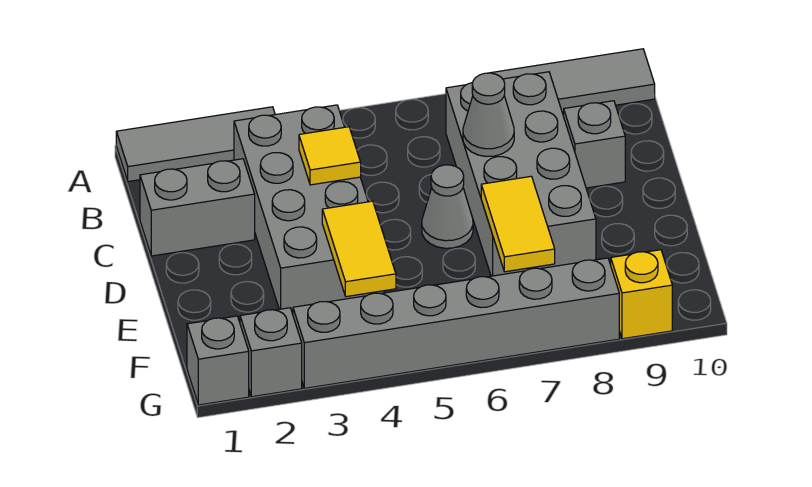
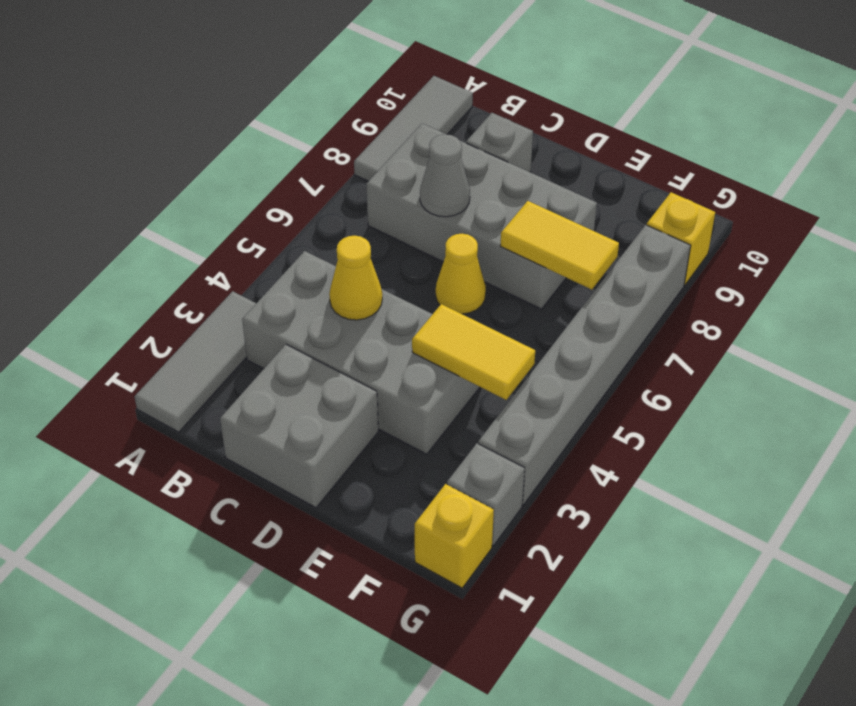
grey brick C1:C2 level 1 -> grey brick C1:D2 level 1
yellow tile C4 level 2 -> yellow cone C4 level 2
grey cone D6 level 1 -> yellow cone D6 level 1
grey brick G1 level 1 -> yellow brick G1 level 1

